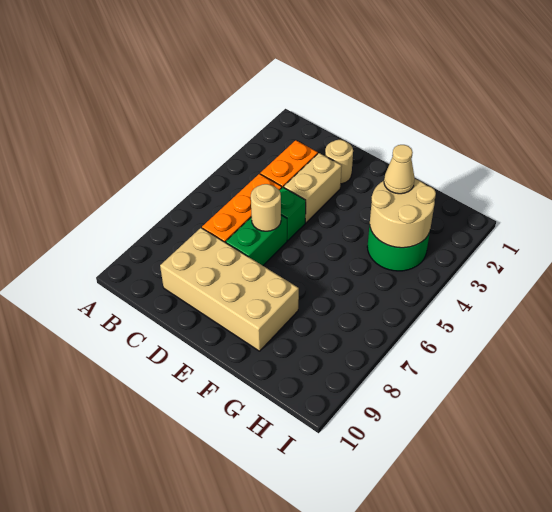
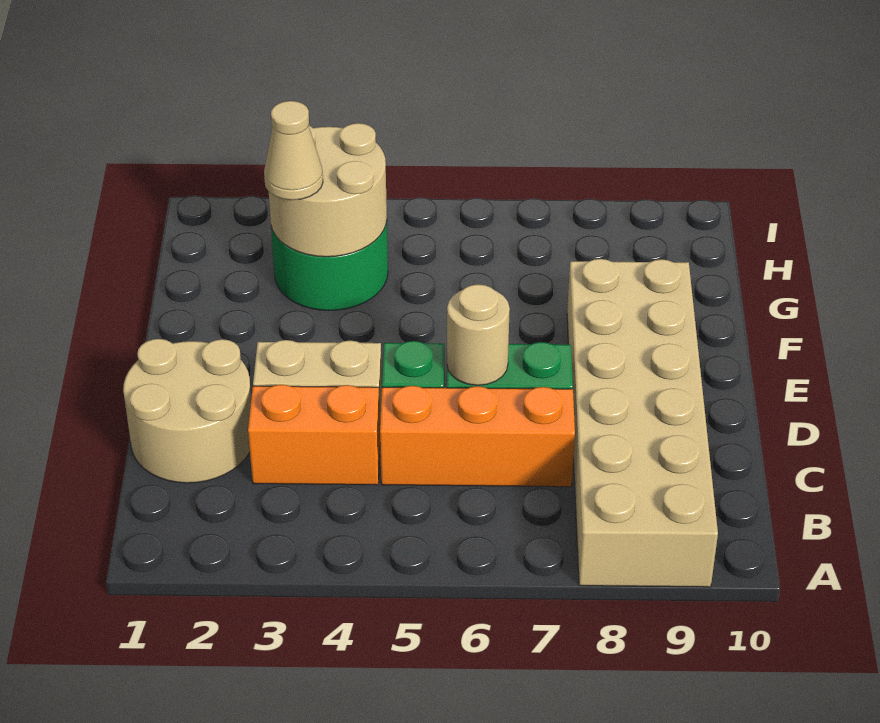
tan brick C8:F9 level 1 -> tan brick A8:F9 level 1
tan round brick D2 level 1 -> tan round brick C1:D2 level 1

